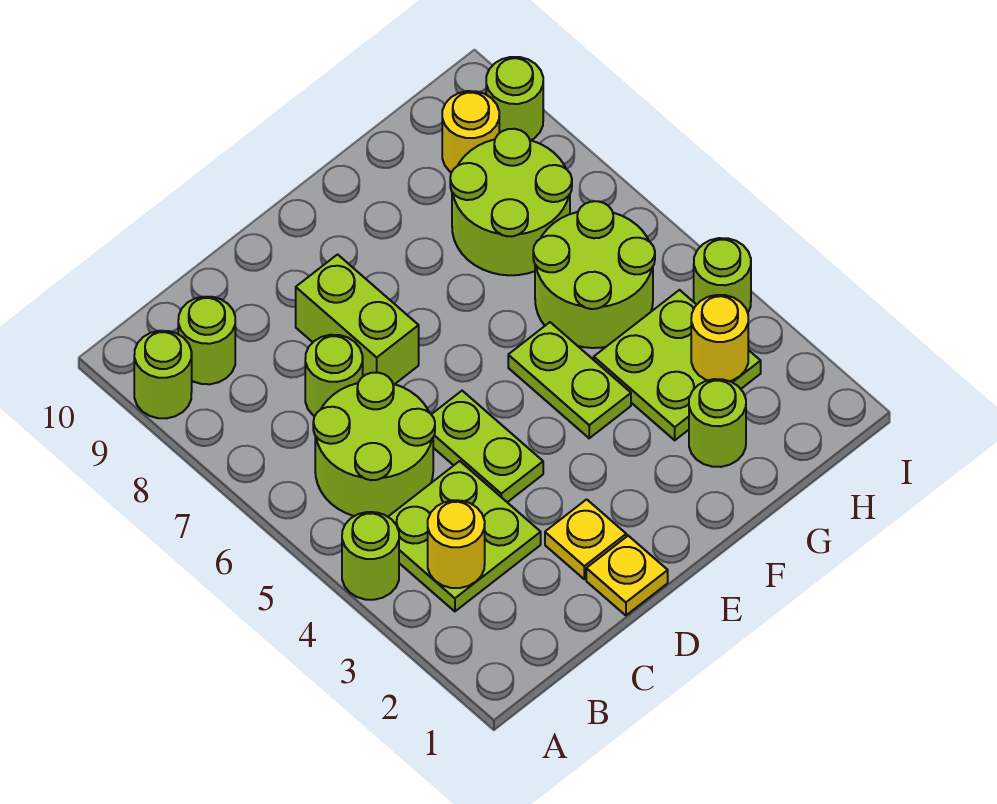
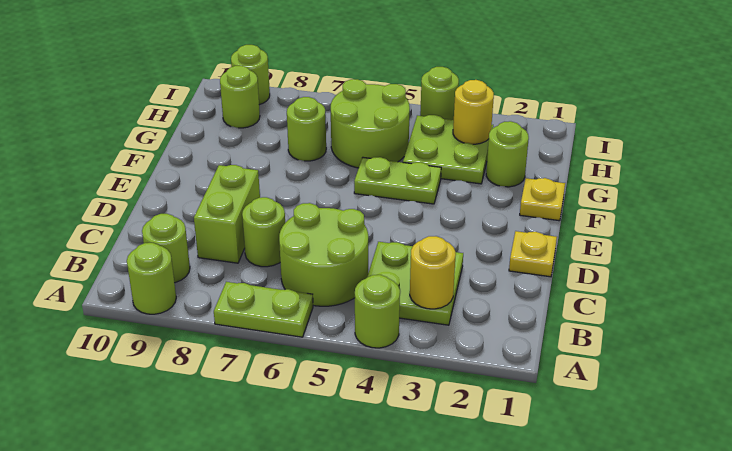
yellow plate D2 level 1 -> yellow plate F1 level 1
lime plate D4:D5 level 1 -> lime plate A6:A7 level 1
lime brick D7:D8 level 1 -> lime brick C8:D8 level 1
lime round brick G7:H8 level 1 -> lime round brick G7 level 1
yellow round brick H9 level 1 -> lime round brick H9 level 1

